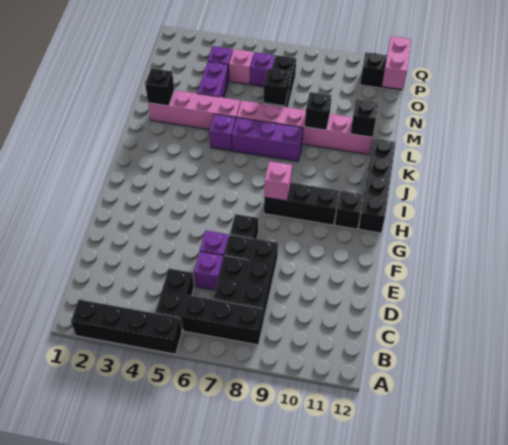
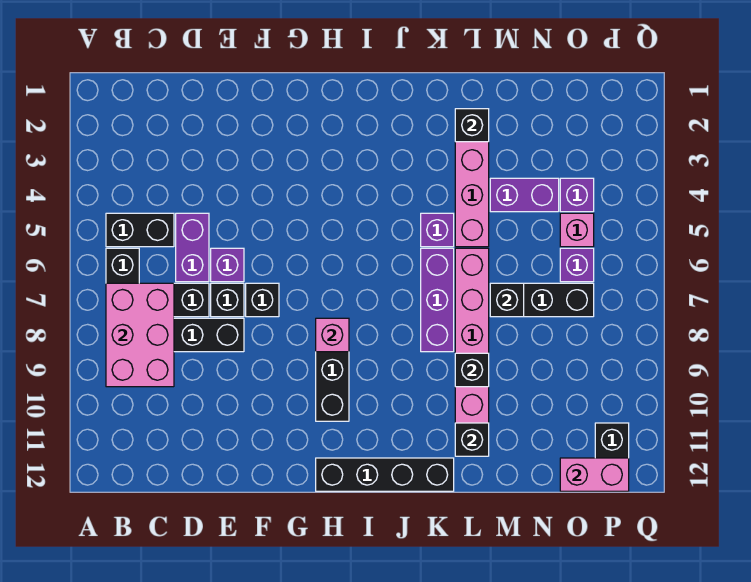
black brick A2:A5 level 1 -> none
none -> pink brick B7:C9 level 2
purple brick D6 level 1 -> purple brick D5:D6 level 1
black brick H11 level 1 -> none

